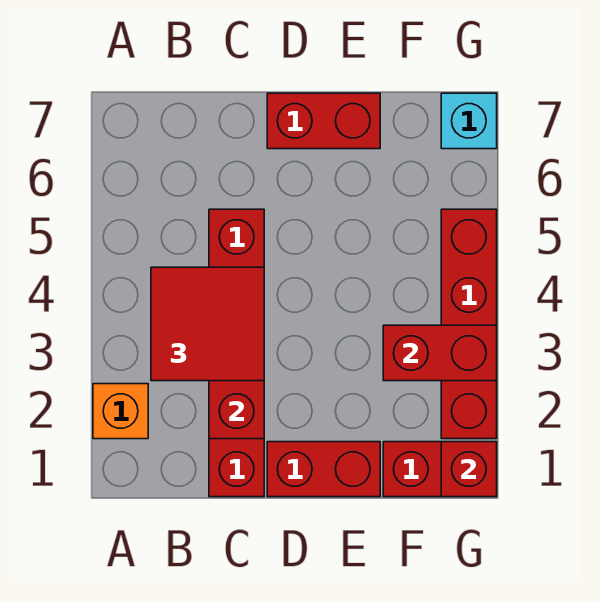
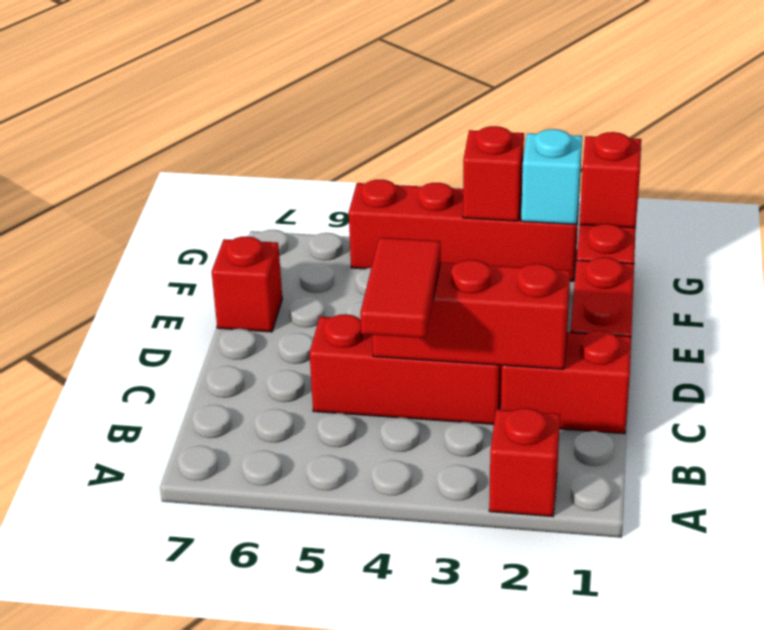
orange brick A2 level 1 -> red brick A2 level 1
red tile B3:C4 level 3 -> red tile B4:C4 level 3
red brick D7:E7 level 1 -> red brick E7 level 1
red brick F3:G3 level 2 -> red brick G3 level 2
cyan brick G7 level 1 -> cyan brick G2 level 2

